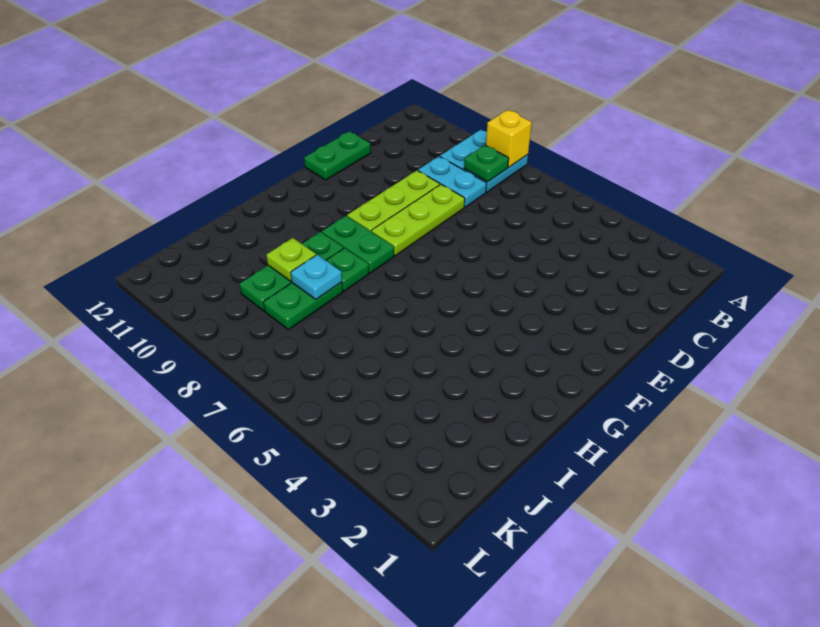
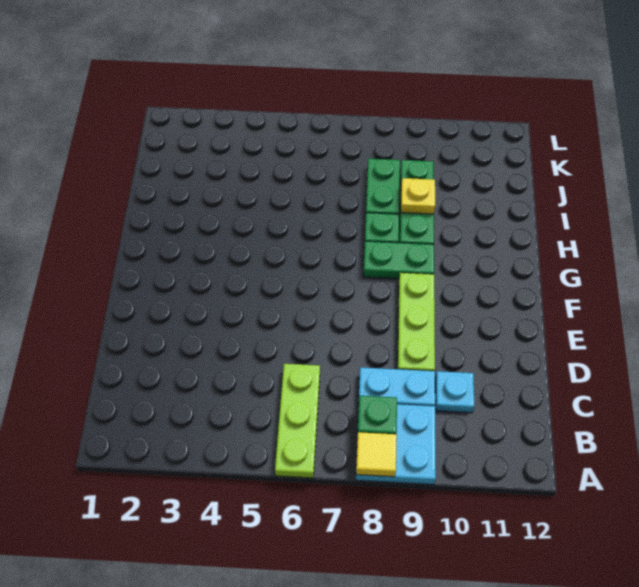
yellow brick A8 level 2 -> yellow tile A8 level 2
lime plate D8:F8 level 1 -> lime plate A6:C6 level 1
green plate D12:E12 level 1 -> none
cyan plate I8 level 2 -> cyan plate C10 level 1
lime plate I9 level 2 -> yellow plate I9 level 2

